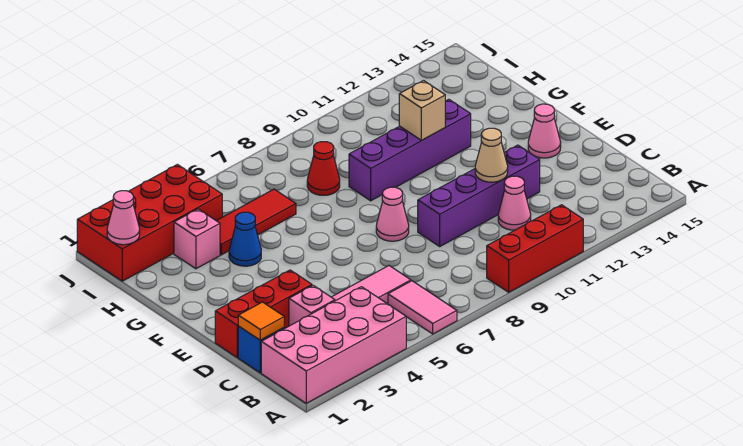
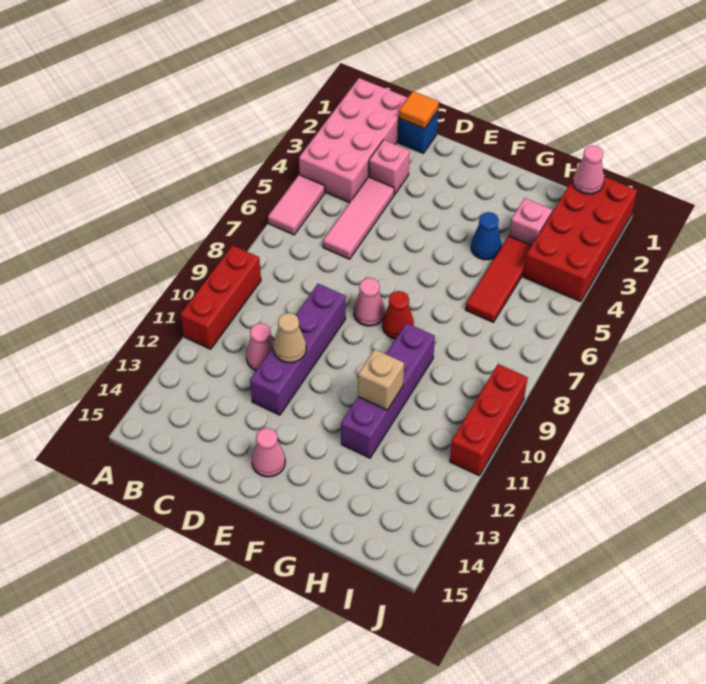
pink tile A6:B6 level 1 -> pink tile A5:A6 level 1
red brick D1:D3 level 1 -> red brick J9:J11 level 1
red cone H8 level 1 -> red cone F8 level 1

